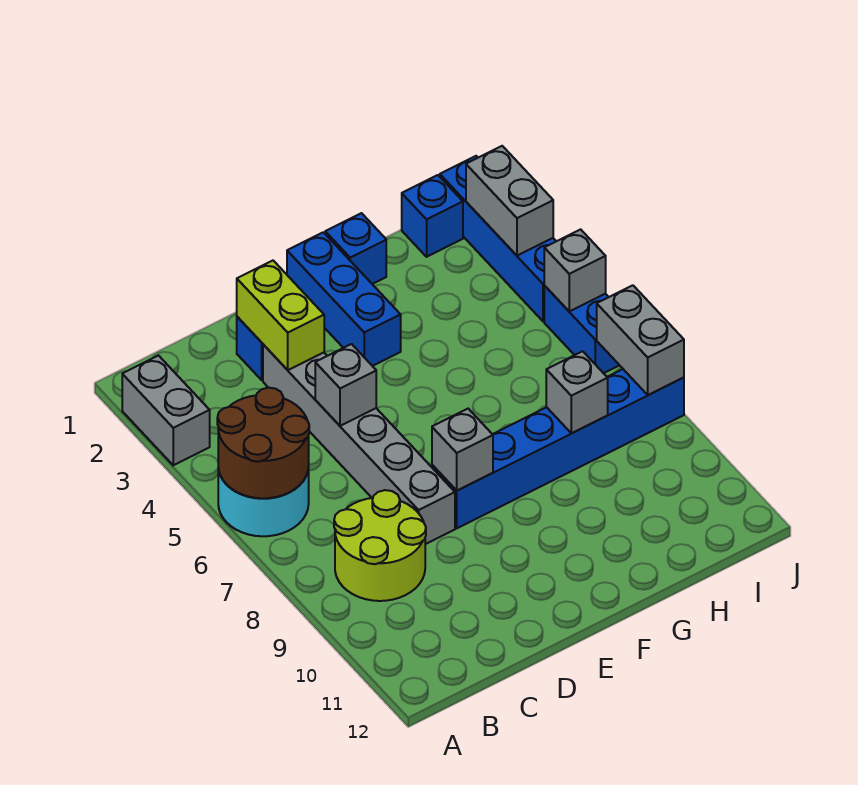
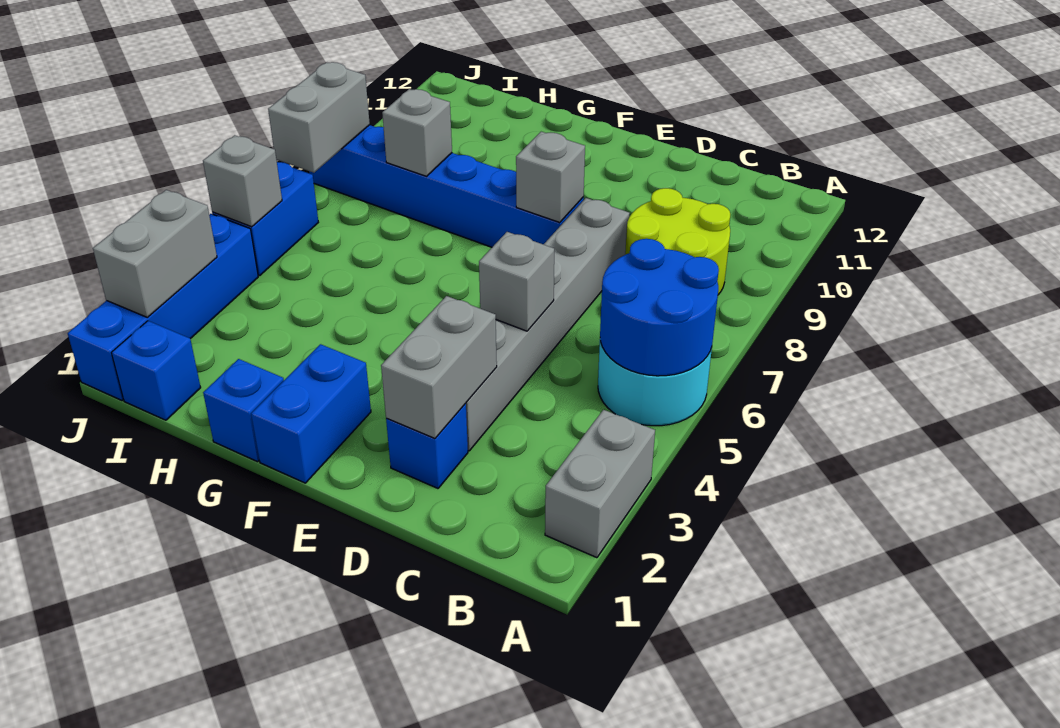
brown round brick A5:B6 level 2 -> blue round brick A5:B6 level 2
lime brick D2:D3 level 2 -> grey brick D2:D3 level 2
blue brick F1:F3 level 1 -> blue brick F1:F2 level 1

